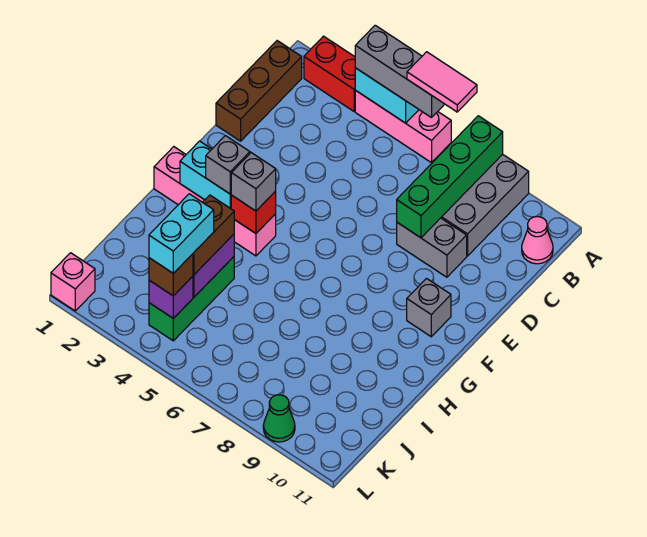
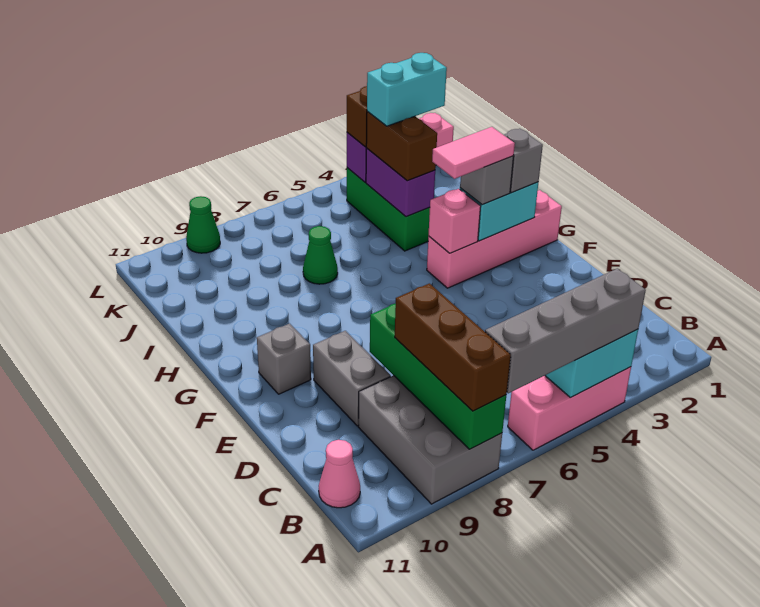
red brick A2:A3 level 1 -> none
grey brick A4:A6 level 3 -> grey brick A4:A7 level 3
pink tile A6:A7 level 4 -> pink tile G3:G4 level 4
brown brick B1:D1 level 1 -> brown brick A8:C8 level 3
grey brick D8:D9 level 1 -> grey brick D9:E9 level 1
red brick G4 level 2 -> pink brick G4 level 2
grey brick G4 level 3 -> grey brick G2 level 3
none -> green cone I7 level 1
cyan brick J4:K4 level 4 -> cyan brick J3:J4 level 4

